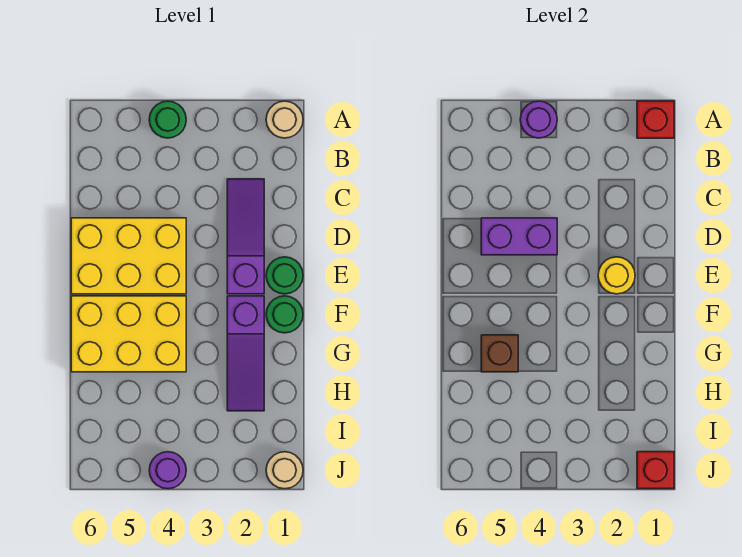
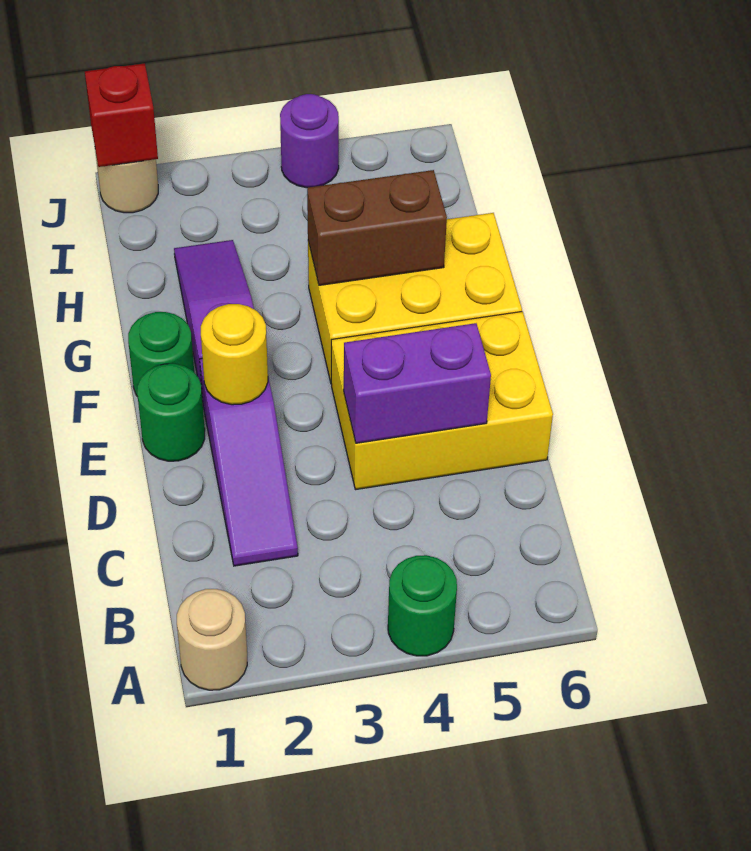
red brick A1 level 2 -> none
purple round brick A4 level 2 -> none
brown brick G5 level 2 -> brown brick G4:G5 level 2

